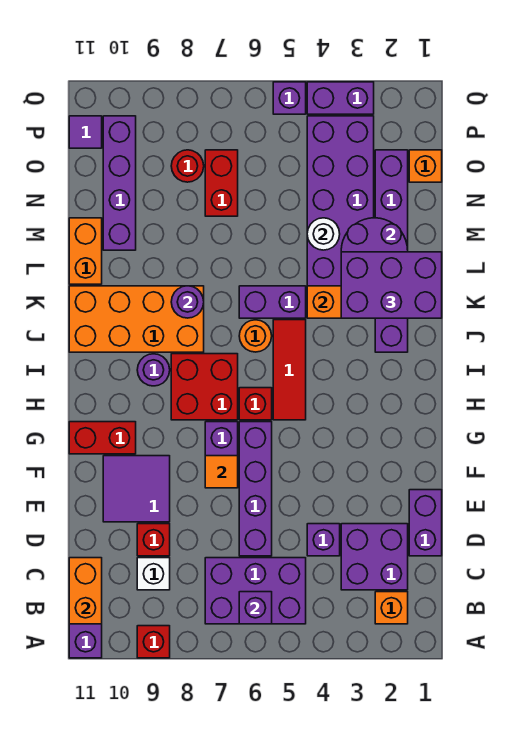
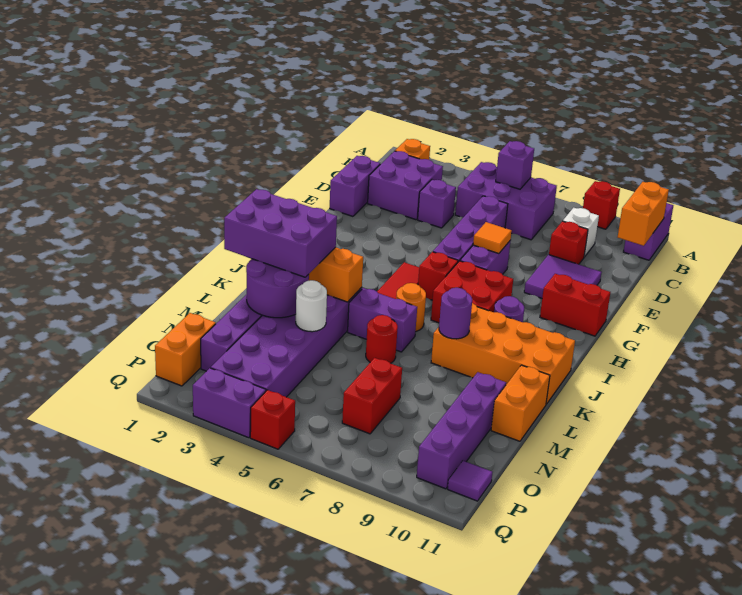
orange brick O1 level 1 -> orange brick O1:P1 level 1
red round brick O8 level 1 -> red round brick L6 level 1
purple brick Q5 level 1 -> red brick Q5 level 1

